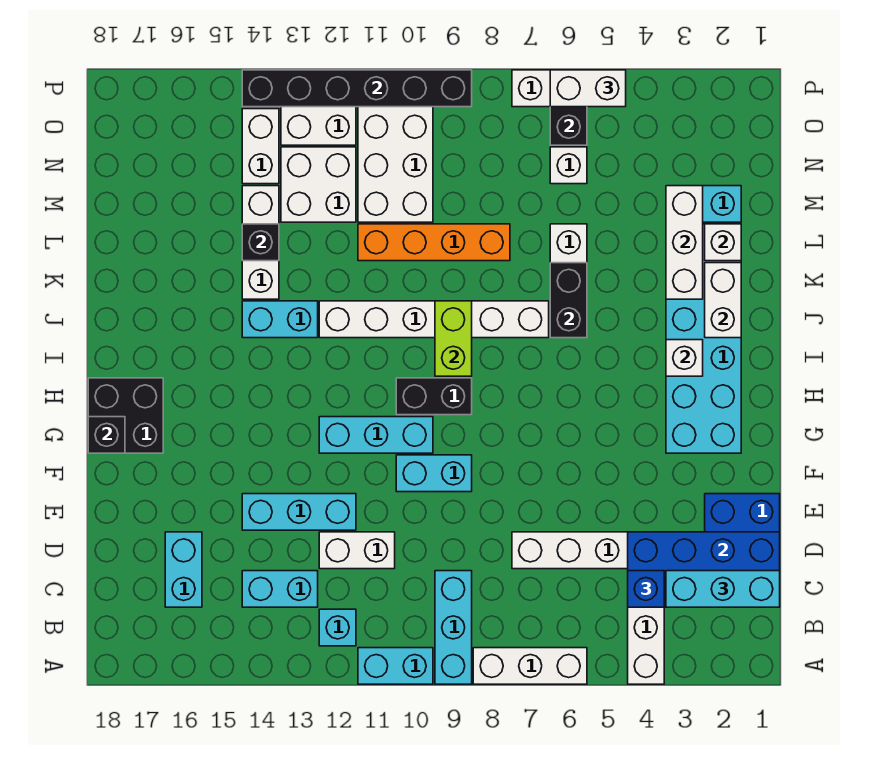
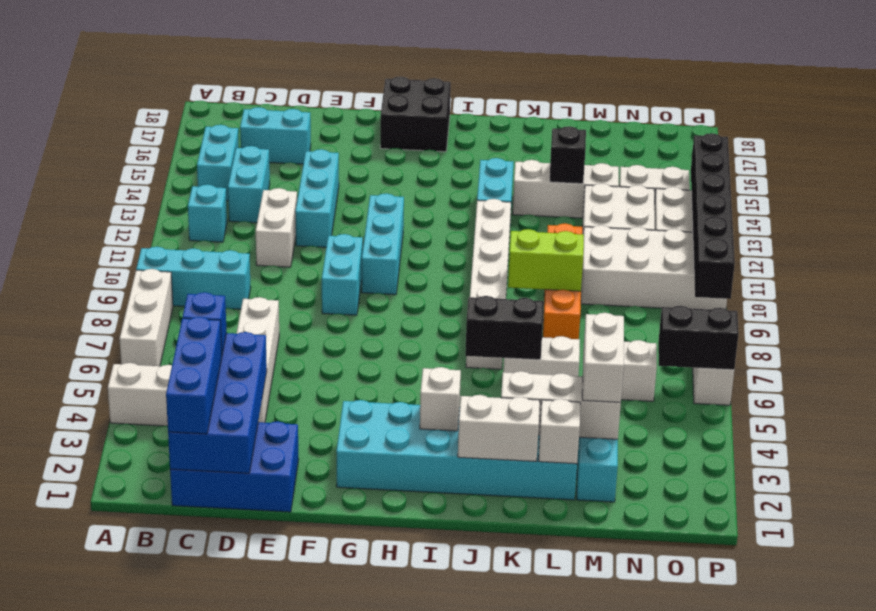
cyan brick A10:A11 level 1 -> cyan brick B14:B15 level 1
cyan brick C1:C3 level 3 -> blue brick C1:C3 level 3
black brick G18 level 2 -> none
black brick H9:H10 level 1 -> none
lime brick I9:J9 level 2 -> lime brick K9:L9 level 2
white brick P5:P6 level 3 -> white brick M3:M4 level 3

